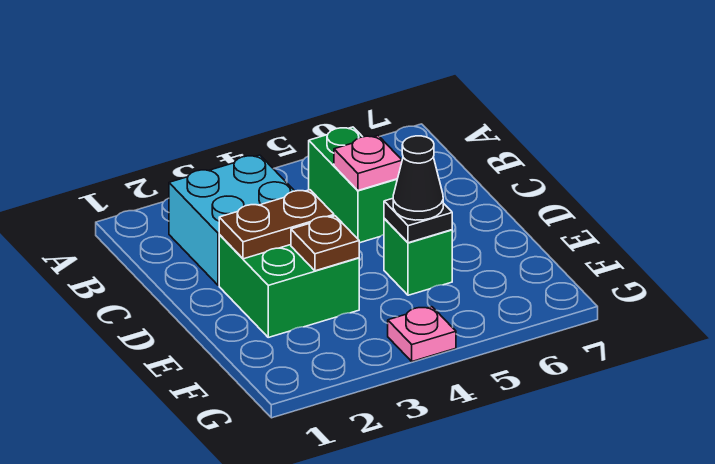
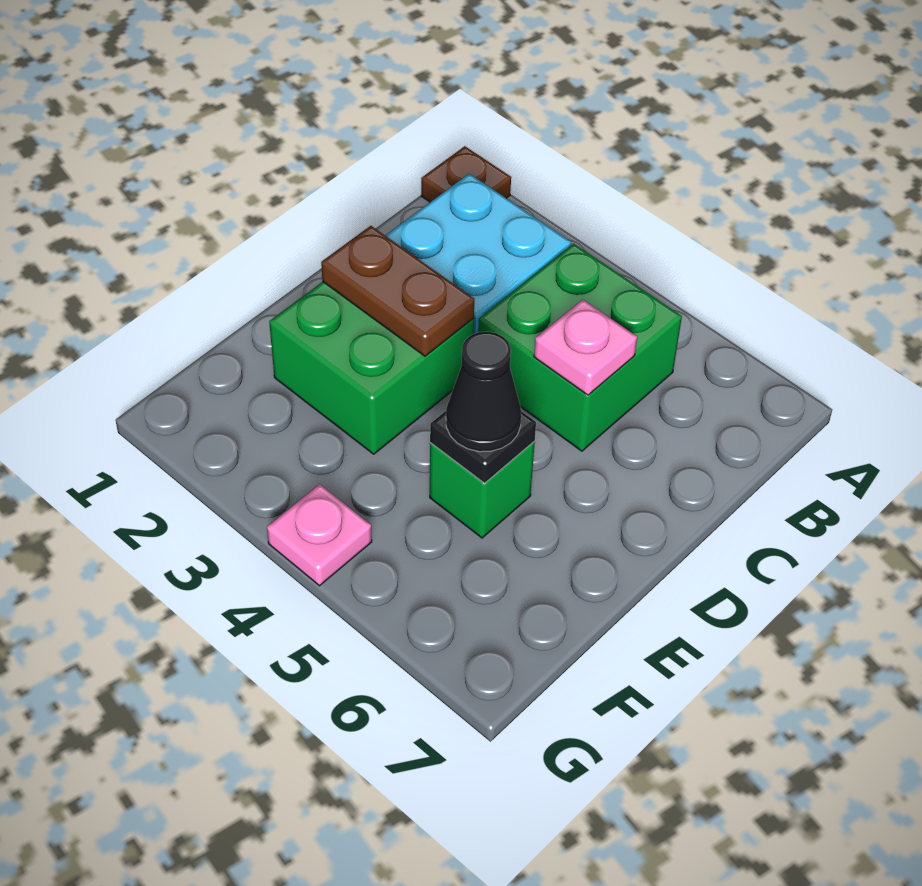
green brick B5:C5 level 1 -> green brick B4:C5 level 1
brown plate E3 level 2 -> brown plate A1 level 1

